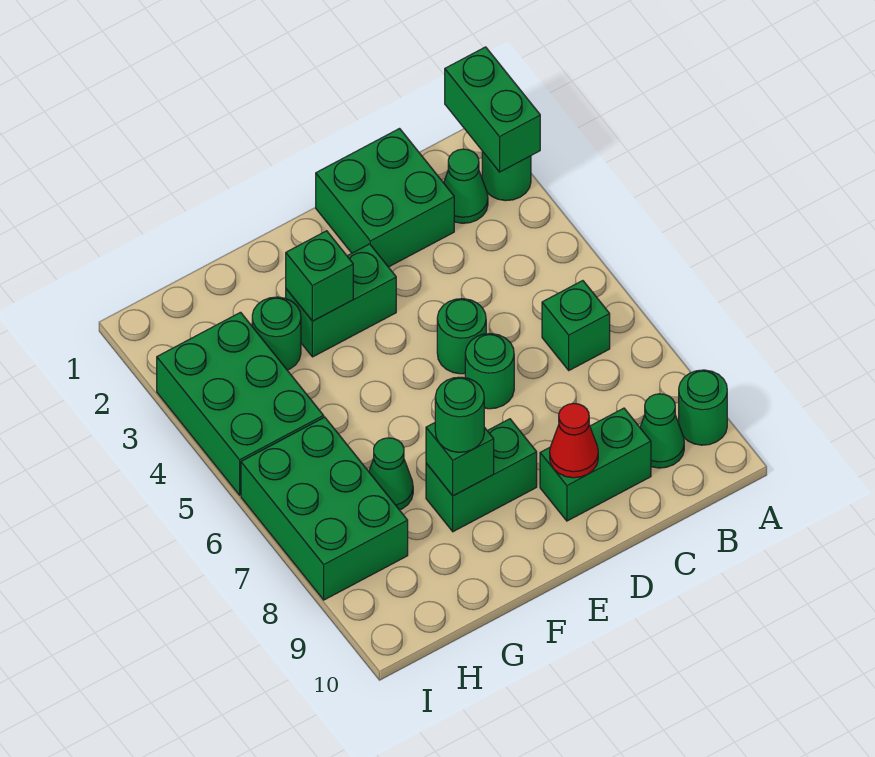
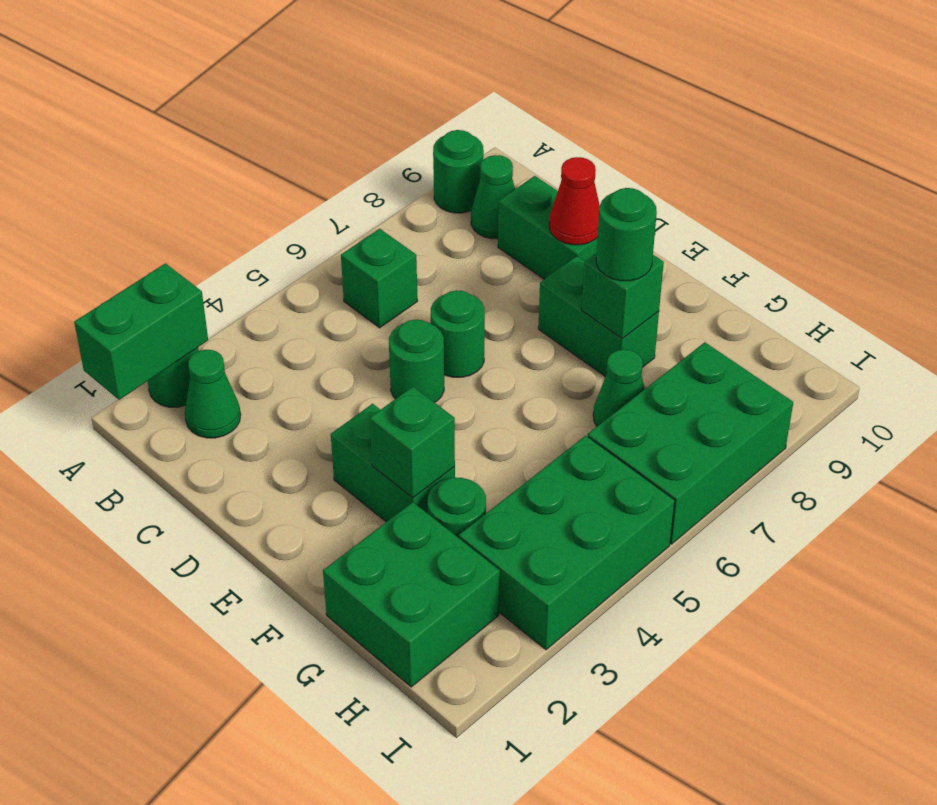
green brick C1:D2 level 1 -> green brick G1:H2 level 1

